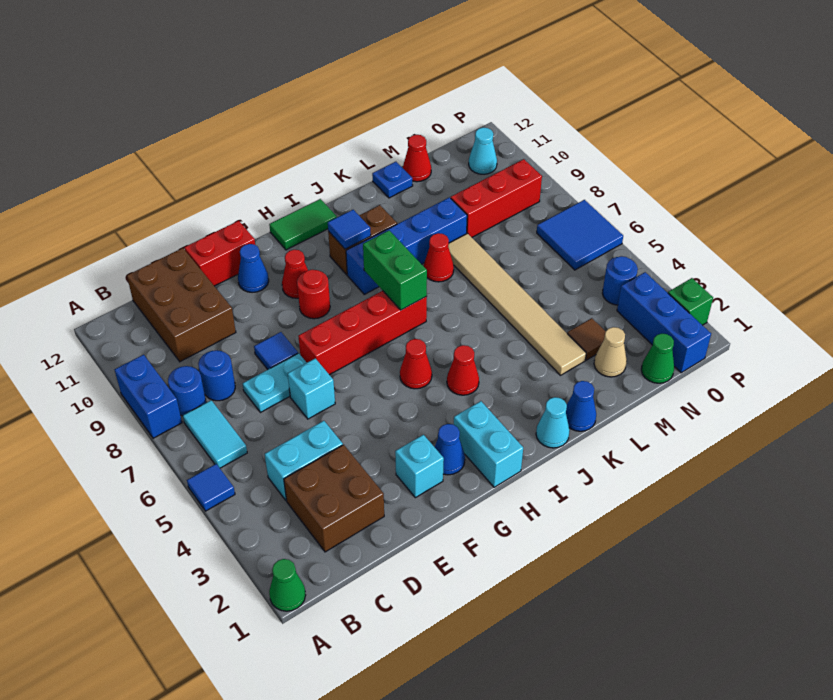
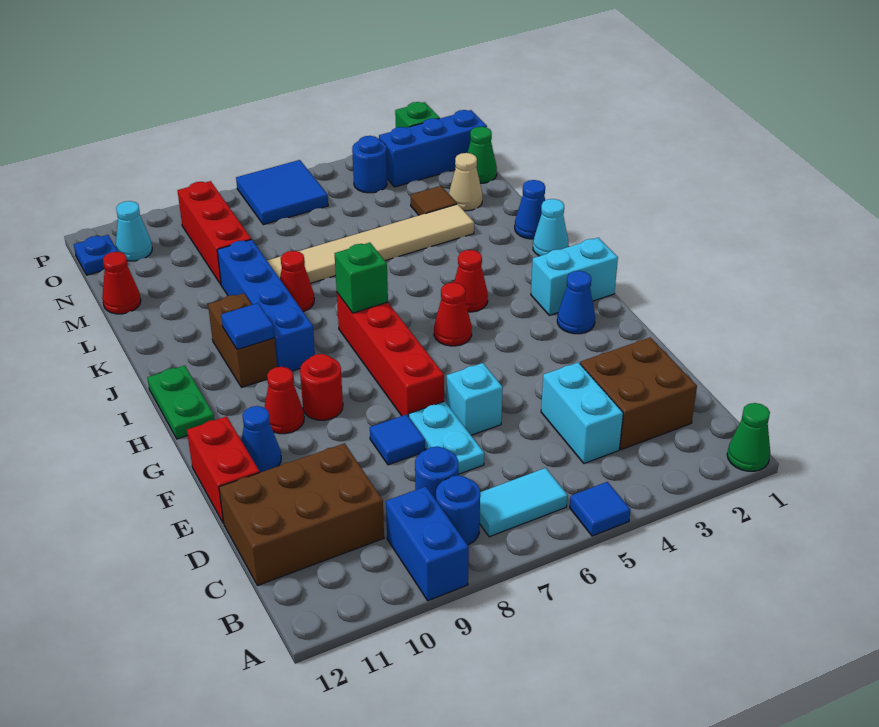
blue brick A8:A9 level 1 -> blue brick A9:B9 level 1
cyan brick F2 level 1 -> none
green tile H12:I12 level 1 -> green plate H12:I12 level 1
green brick I7:I8 level 2 -> green brick I7 level 2
blue plate L12 level 1 -> blue plate O12 level 1

